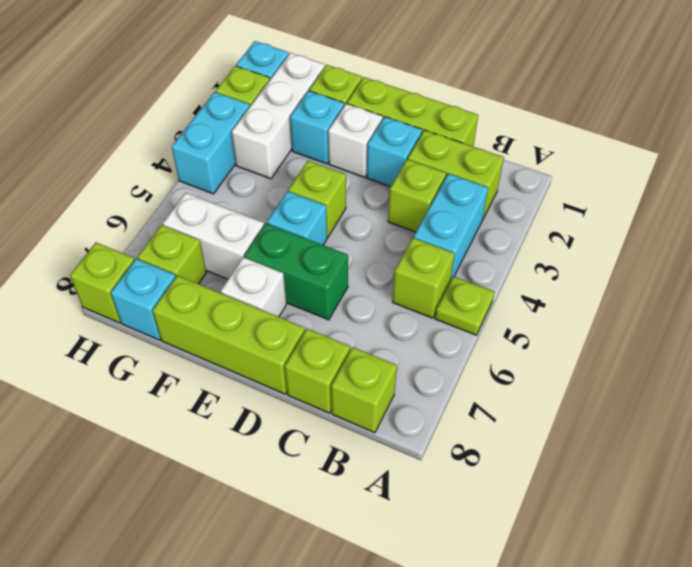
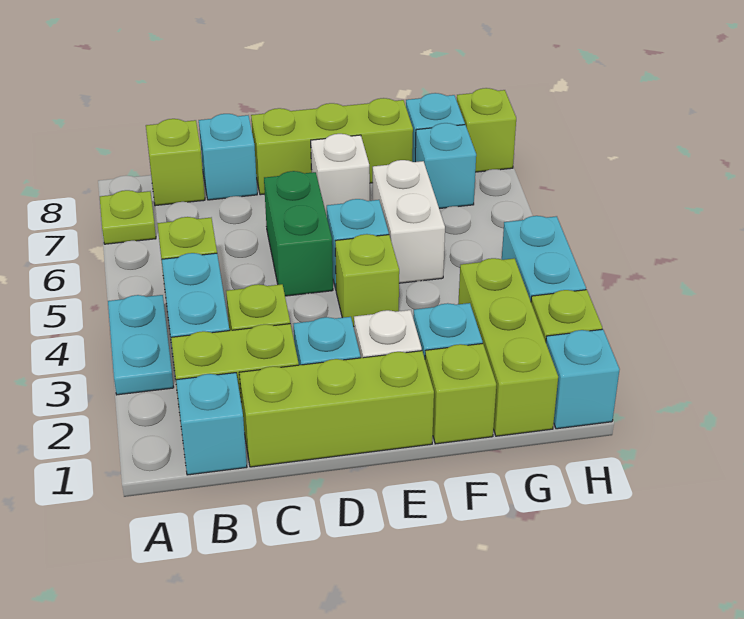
none -> cyan plate A3:A4 level 1
lime plate A5 level 1 -> lime plate A7 level 1
none -> cyan brick B1 level 1
lime brick C8 level 1 -> cyan brick C8 level 1
green brick D6:E6 level 1 -> green brick D5:D6 level 1
white brick F6:G6 level 1 -> white brick F5:F6 level 1
white brick G1:G3 level 1 -> lime brick G1:G3 level 1
lime brick G7 level 1 -> cyan brick G7 level 1

